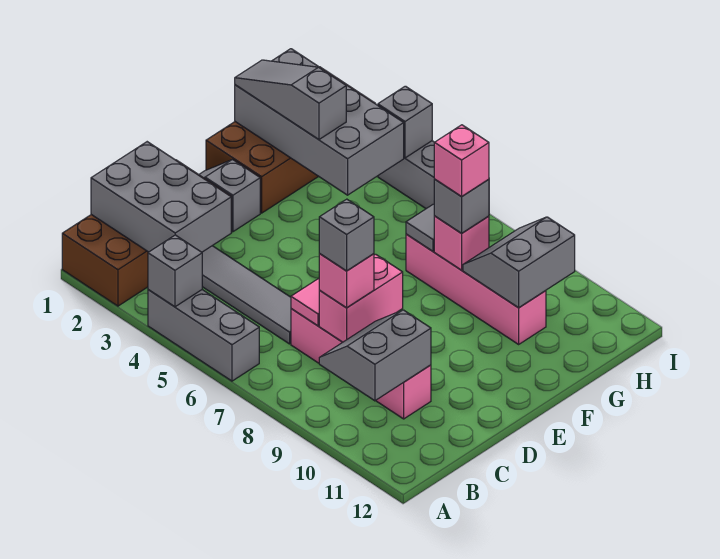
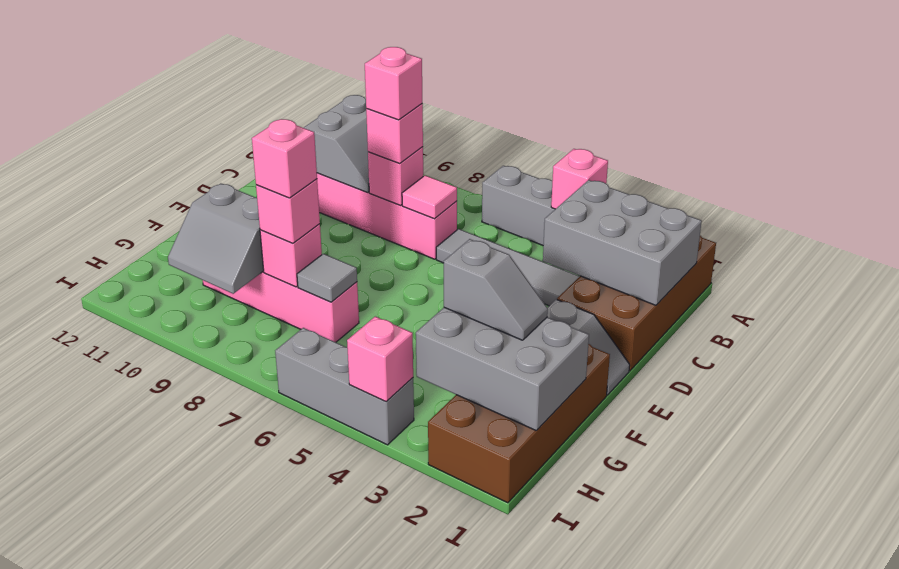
grey brick A4 level 2 -> pink brick A4 level 2
pink brick C8:D8 level 2 -> pink brick C8 level 2
grey brick C8 level 4 -> pink brick C8 level 4
grey brick G1:H4 level 2 -> grey brick G1:H3 level 2
grey slope G1:G3 level 3 top 3 -> grey slope G2:G3 level 3 top 3
grey brick G8 level 3 -> pink brick G8 level 3
grey slope G9:H10 level 2 top 10 -> grey slope G9:H10 level 2 top G
grey brick I4 level 2 -> pink brick I4 level 2

